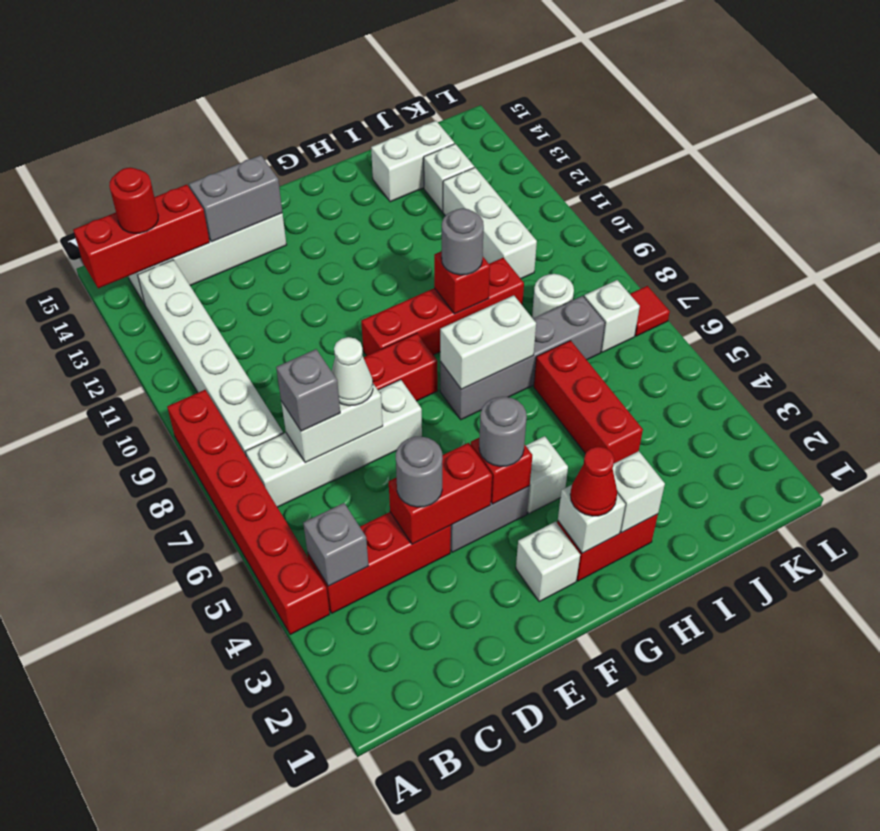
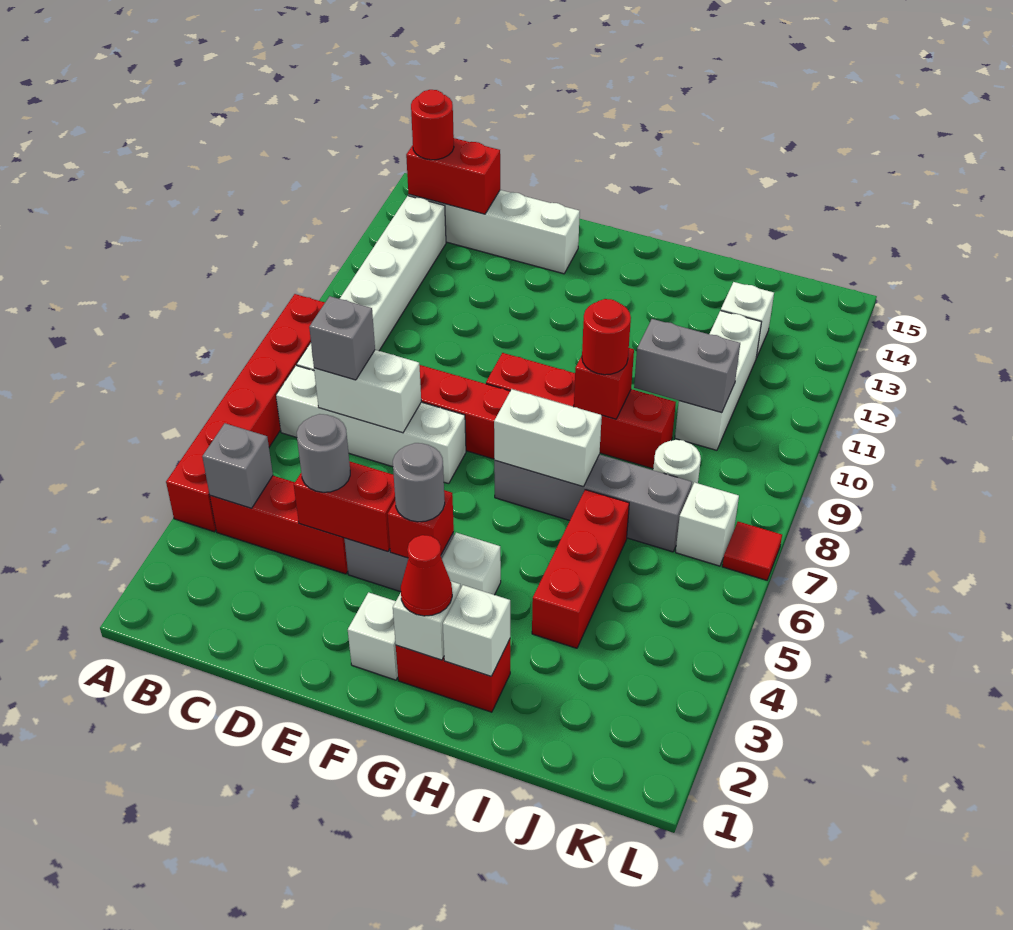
red brick A14:C14 level 2 -> red brick B14:C14 level 2
white cone D7 level 3 -> none
grey brick D14:E14 level 2 -> grey brick I10:J10 level 2
grey round brick H9 level 3 -> red round brick H9 level 3
white brick I14:J14 level 1 -> none

